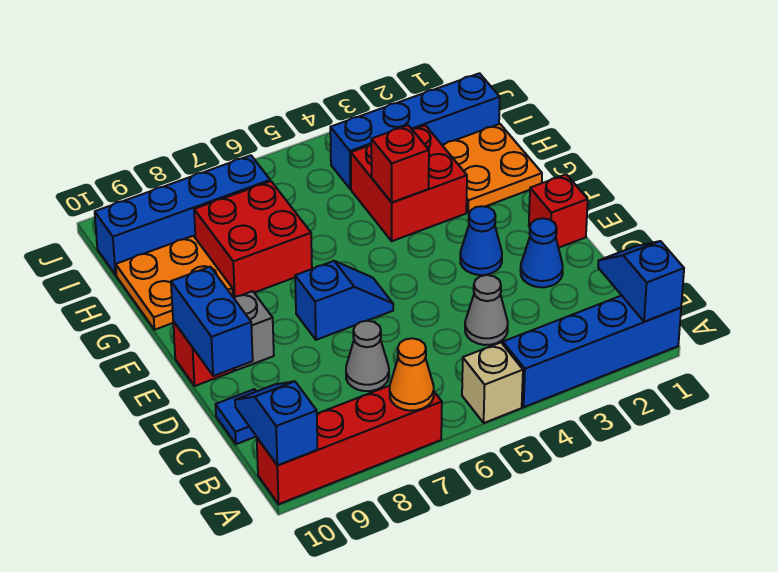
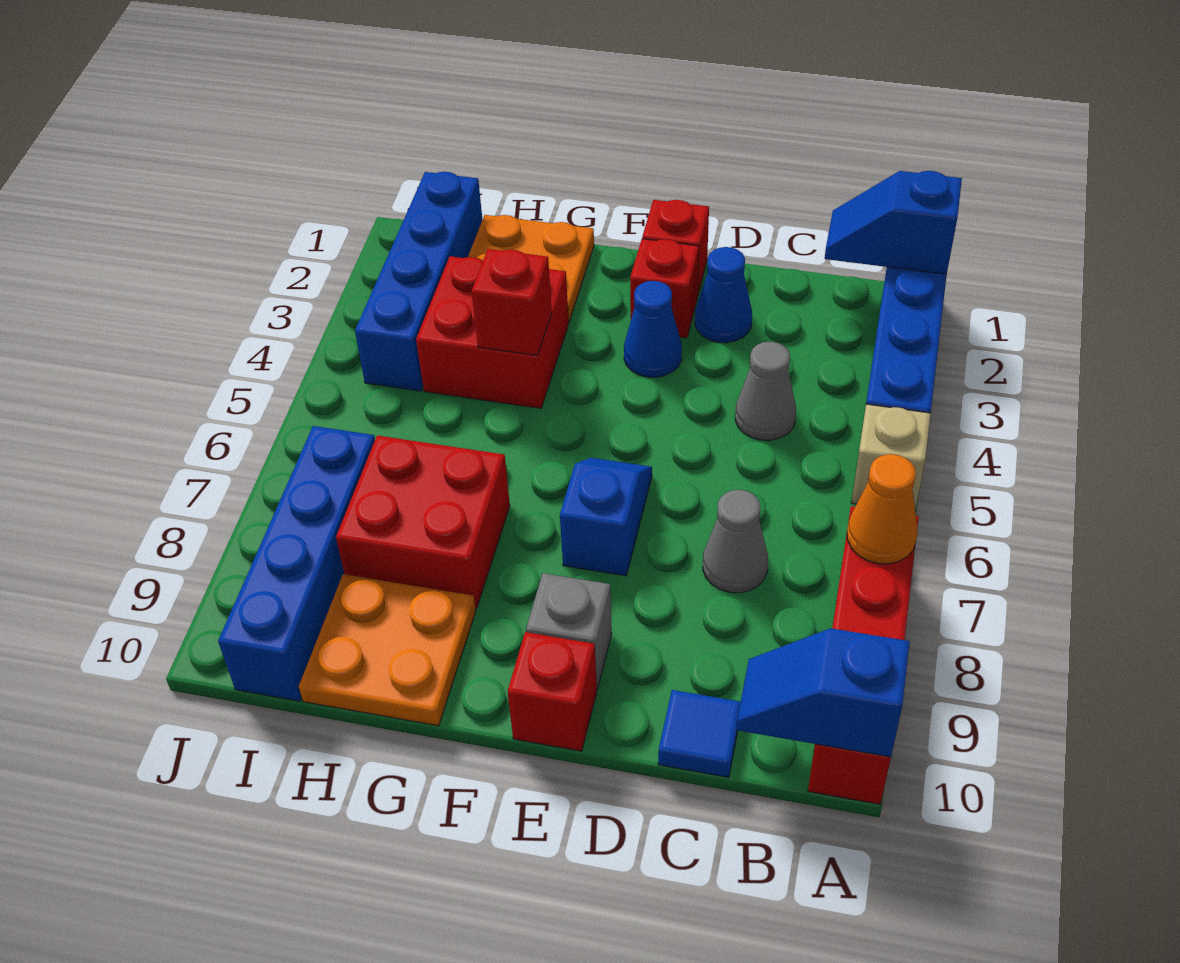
blue brick D10:E10 level 2 -> none
none -> red brick E2 level 1

